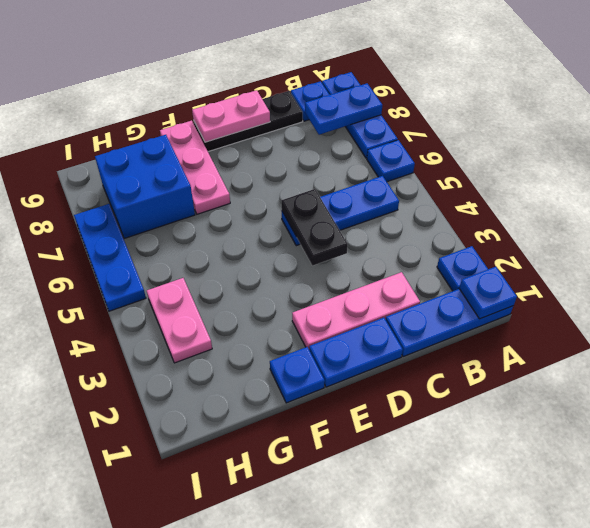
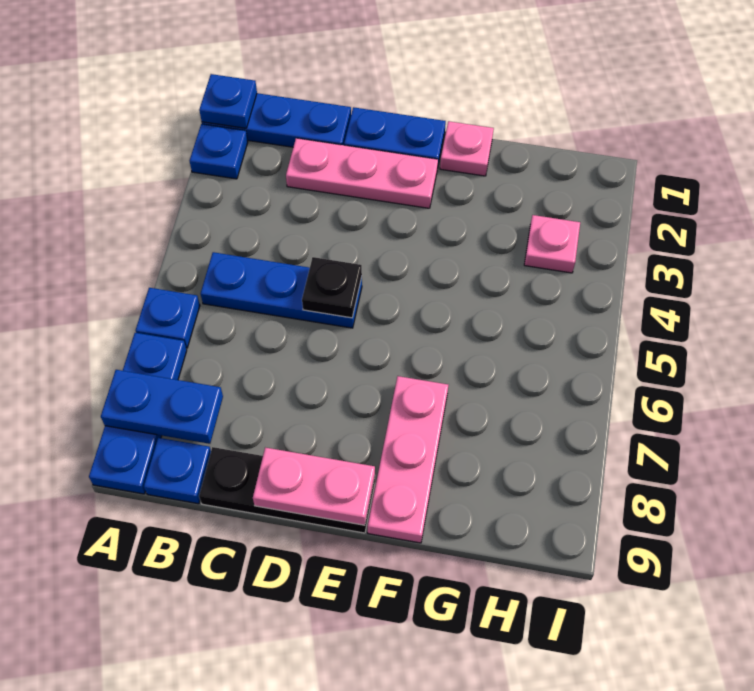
black plate D4:D5 level 2 -> black plate D5 level 2
blue plate F1 level 1 -> pink plate F1 level 1
blue brick G7:H8 level 1 -> none
pink plate H3:H4 level 1 -> pink plate H3 level 1
blue plate I5:I7 level 1 -> none

